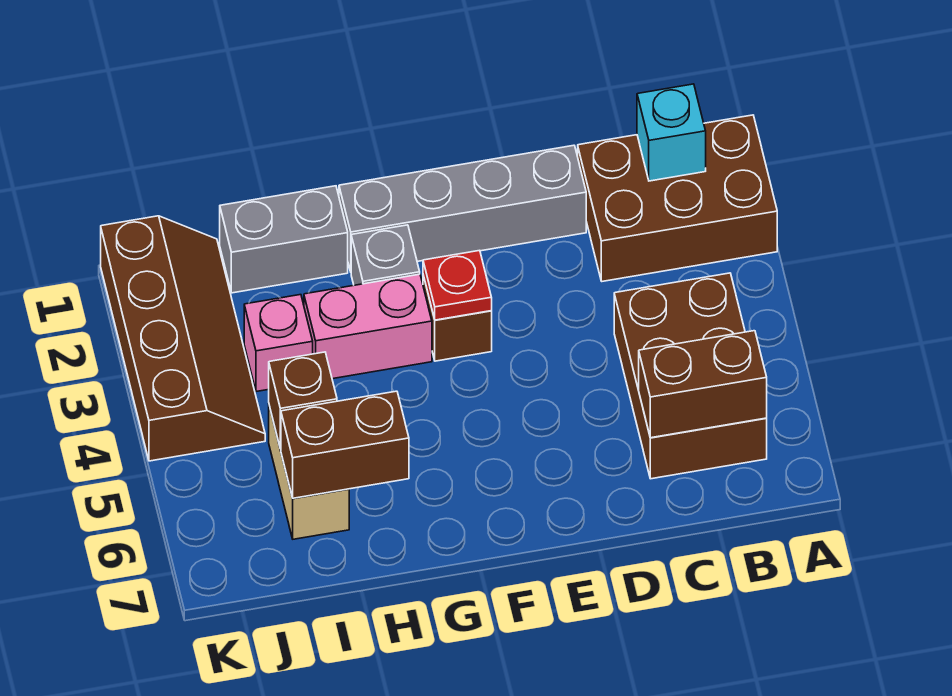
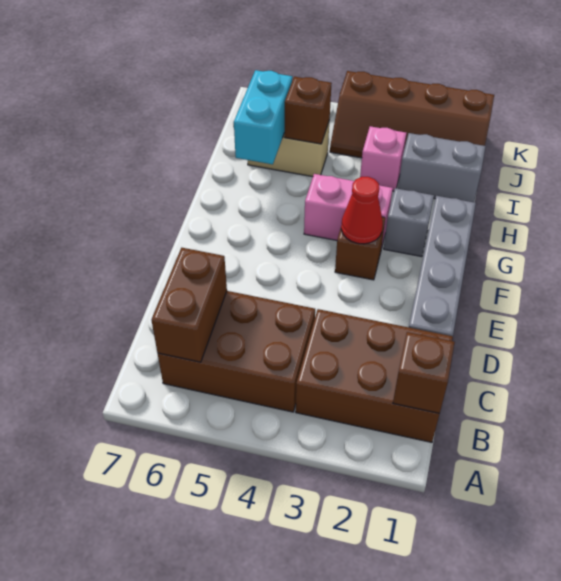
brown brick A1:C2 level 1 -> brown brick B1:C3 level 1
cyan brick B1 level 2 -> brown brick B1 level 2
red plate F3 level 2 -> red cone F3 level 2
pink brick G3:H3 level 1 -> pink brick G3:G4 level 1
grey brick H1:I1 level 1 -> grey brick I1:I2 level 1
brown brick H6:I6 level 2 -> cyan brick H6:I6 level 2

